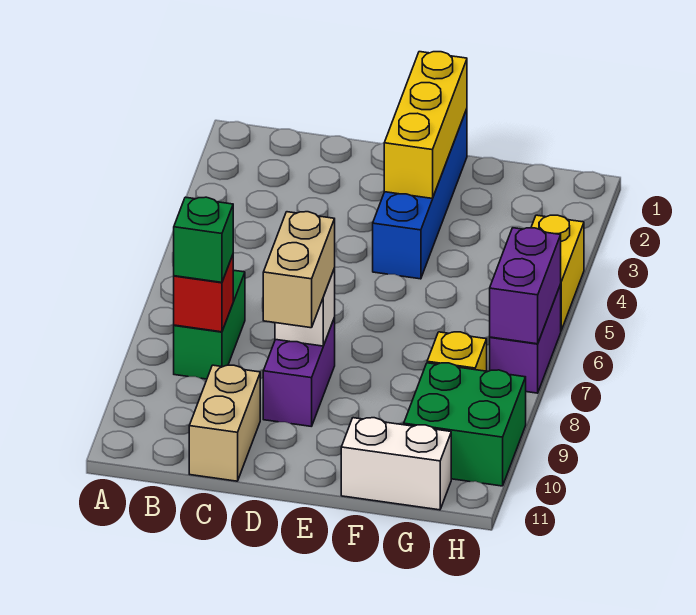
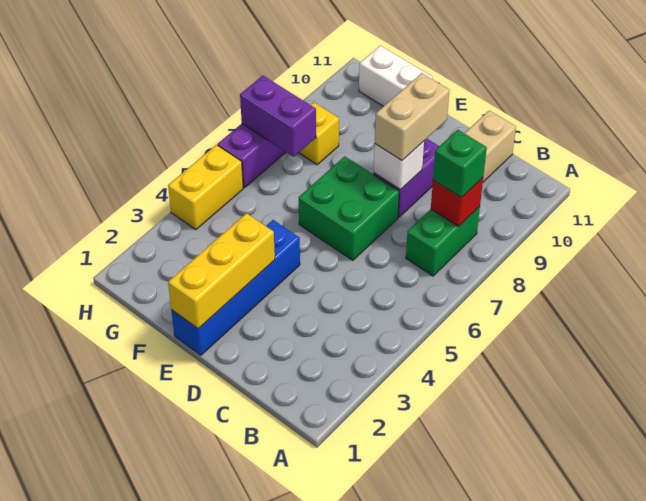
green brick G9:H10 level 1 -> green brick D6:E7 level 1
purple brick H6:H7 level 2 -> purple brick G7:H7 level 2

